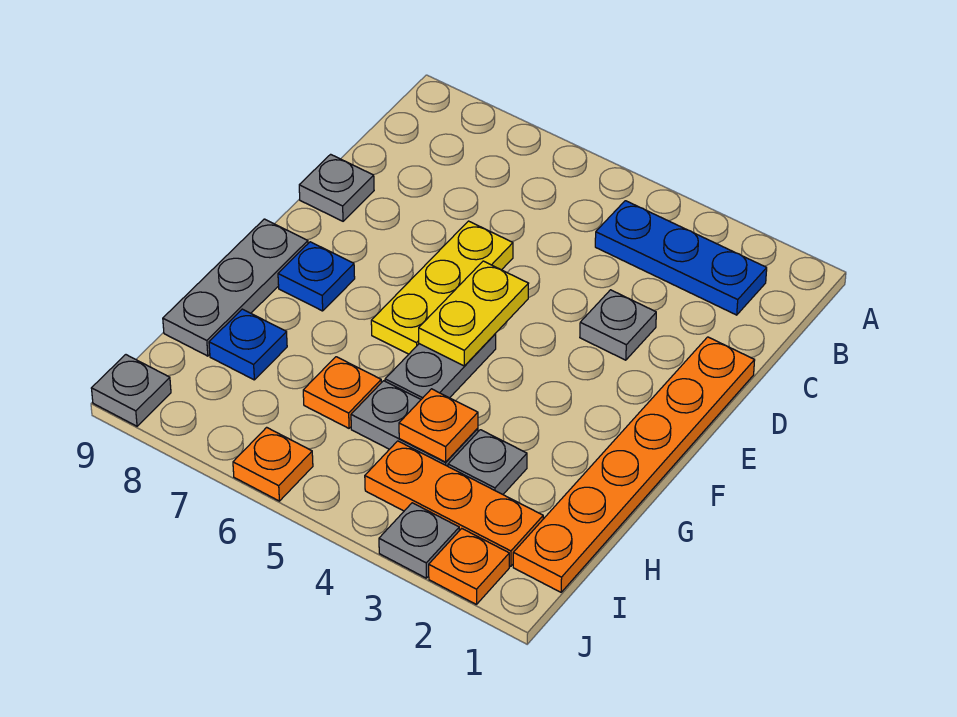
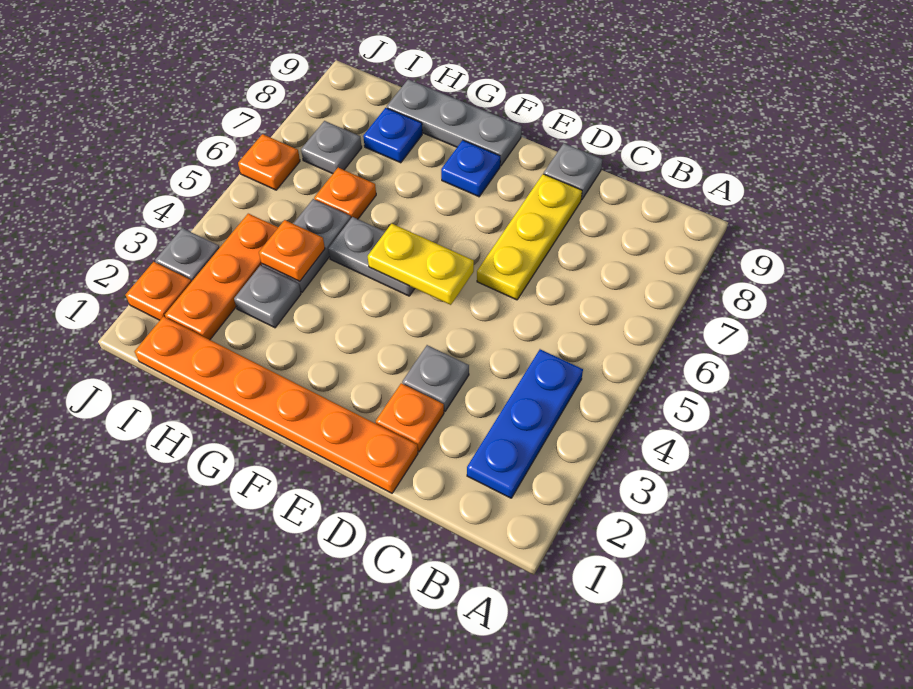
none -> orange plate D2 level 1
yellow plate D6:F6 level 1 -> yellow plate D6:D8 level 1
grey plate J9 level 1 -> grey plate I7 level 1

